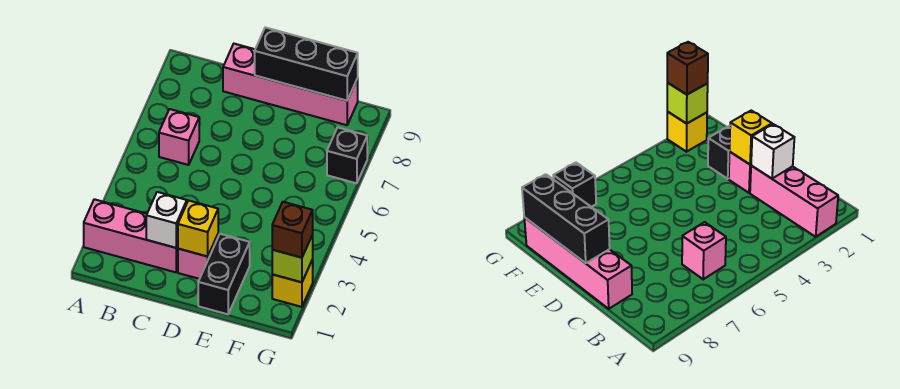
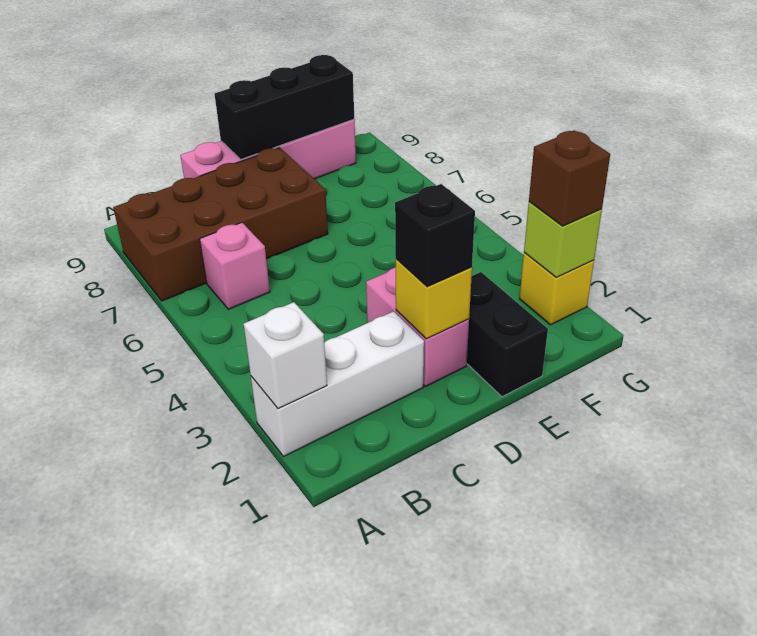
pink brick A2:C2 level 1 -> white brick A2:C2 level 1
none -> brown brick A7:D8 level 1
white brick C2 level 2 -> white brick A2 level 2
pink brick D2 level 1 -> pink brick D2:D3 level 1
black brick G7 level 1 -> black brick D2 level 3

